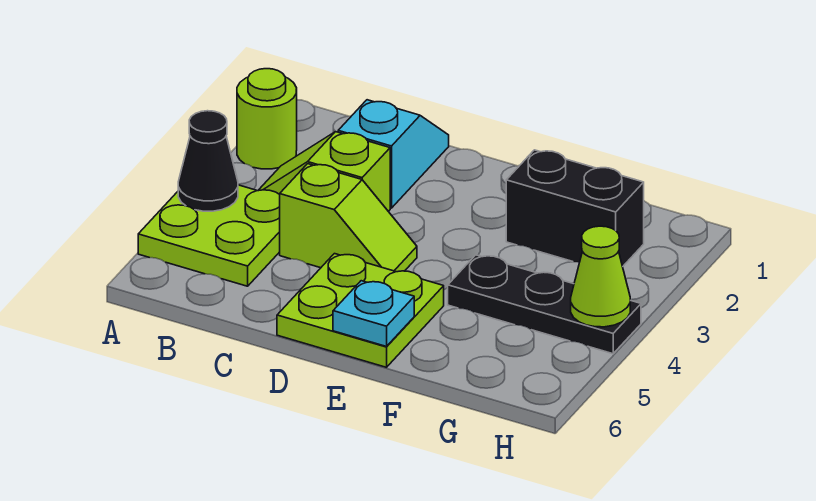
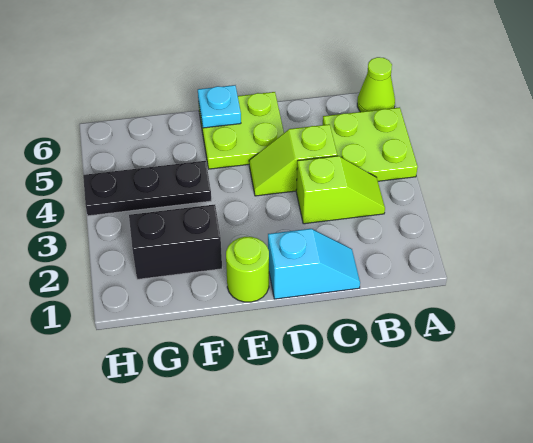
lime round brick A2 level 1 -> lime round brick E1 level 1
black cone A4 level 2 -> none
cyan slope C1:C2 level 1 top 2 -> cyan slope C1:D1 level 1 top D
lime cone H4 level 2 -> lime cone A6 level 1

